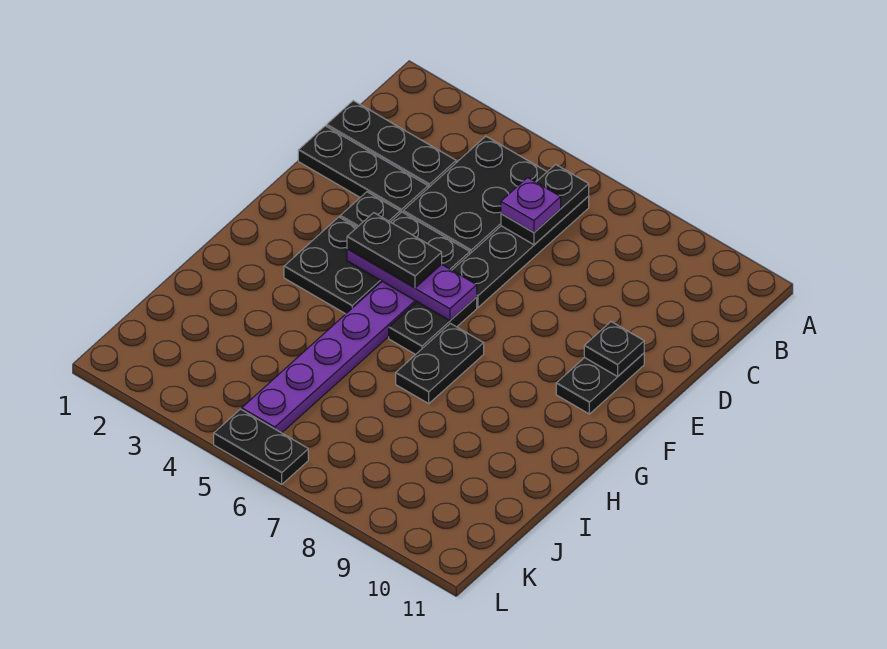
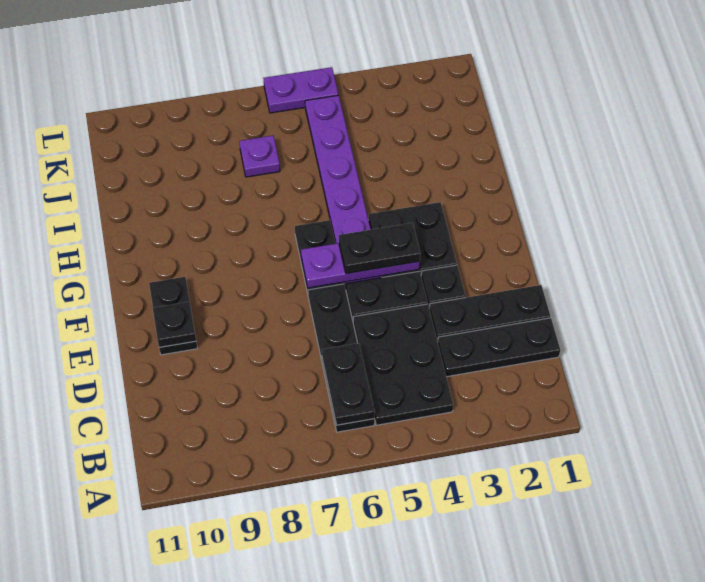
purple plate C6 level 3 -> purple plate J7 level 1
black plate G7:H7 level 1 -> none
black plate L5:L6 level 1 -> purple plate L5:L6 level 1

